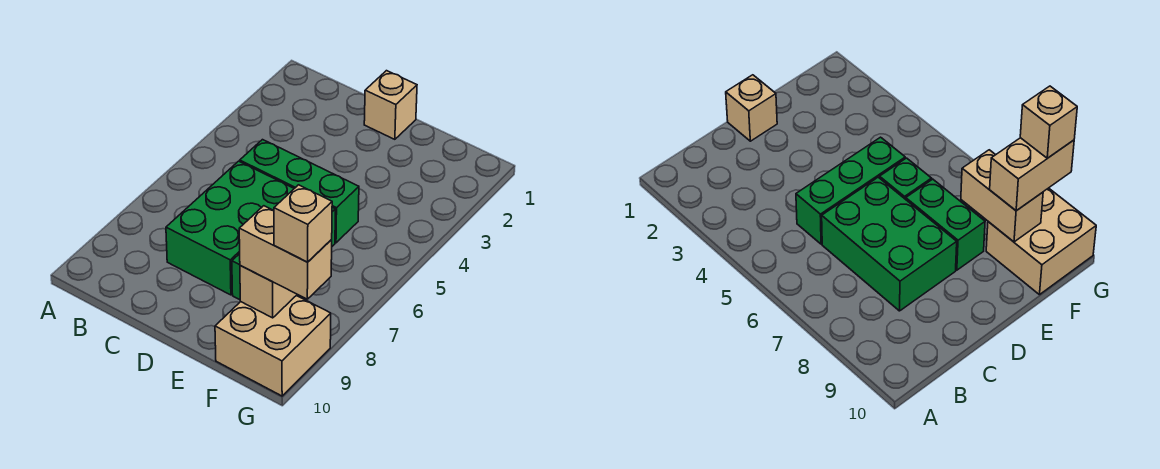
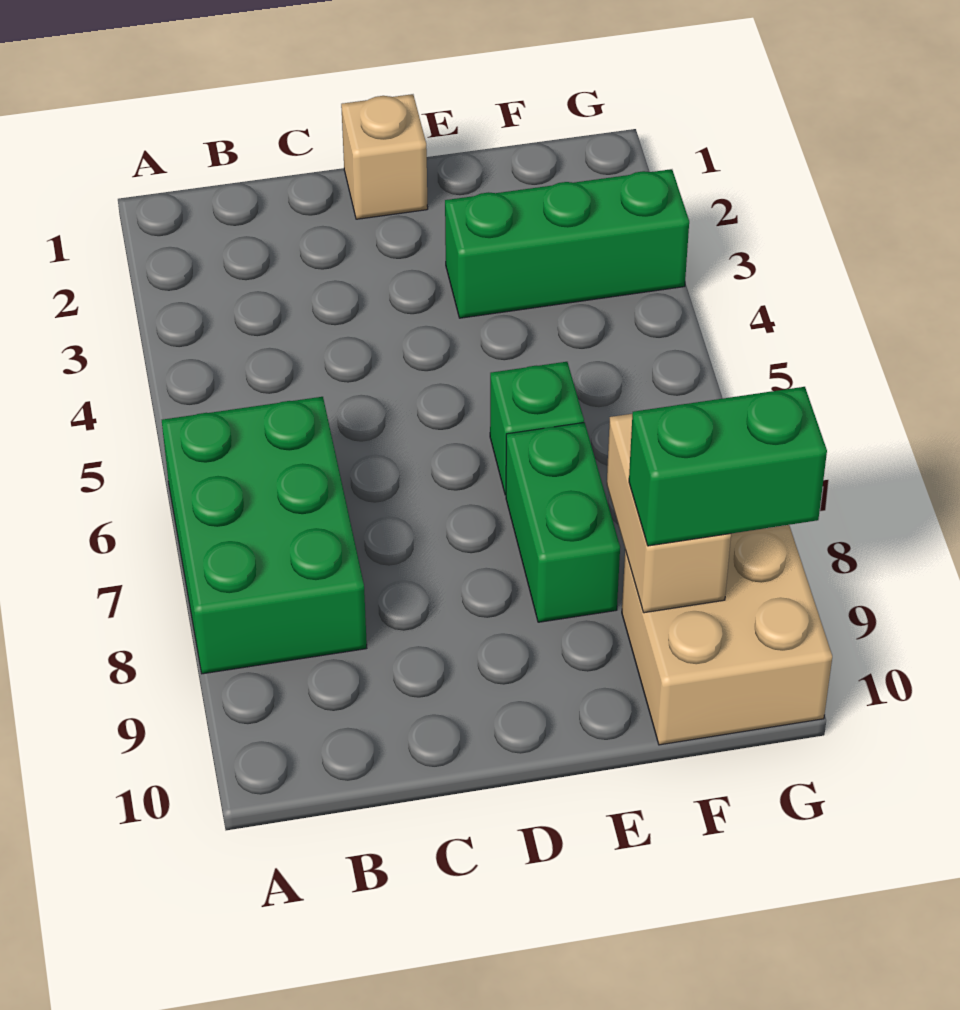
green brick C5:E5 level 1 -> green brick E3:G3 level 1
green brick C6:D8 level 1 -> green brick A6:B8 level 1
tan brick F9:G9 level 3 -> green brick F9:G9 level 3
tan brick G9 level 4 -> none

